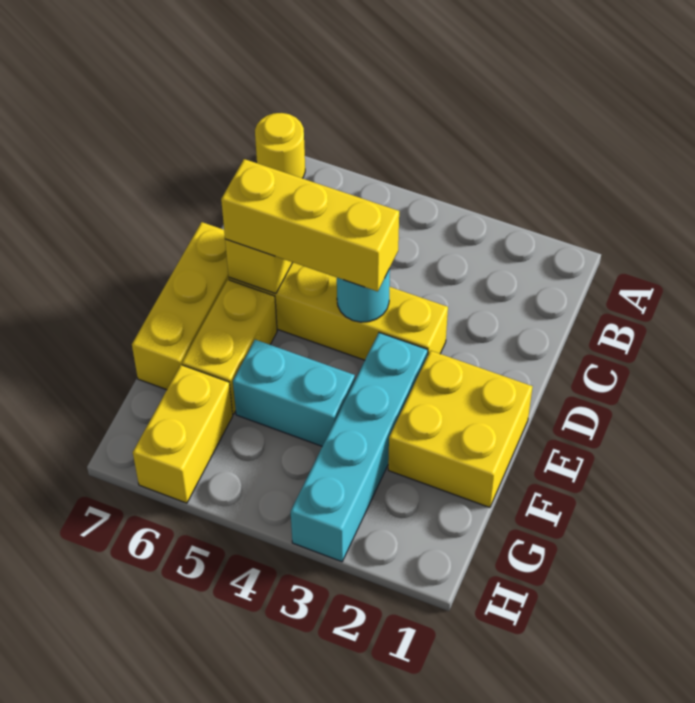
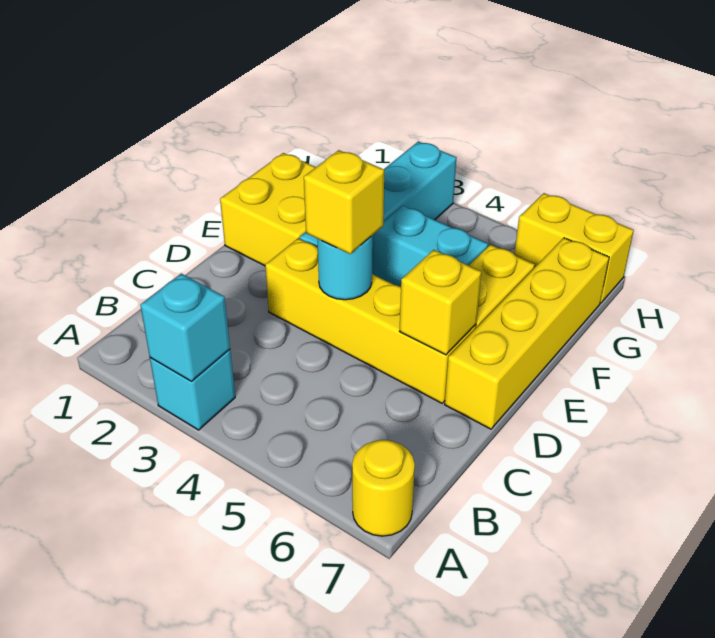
none -> cyan brick A3 level 1
none -> cyan brick A3 level 2
yellow brick D4:D6 level 3 -> yellow brick D4 level 3
yellow brick D7:F7 level 1 -> yellow brick D7:G7 level 1
yellow brick G6:H6 level 1 -> yellow brick H6:H7 level 1

